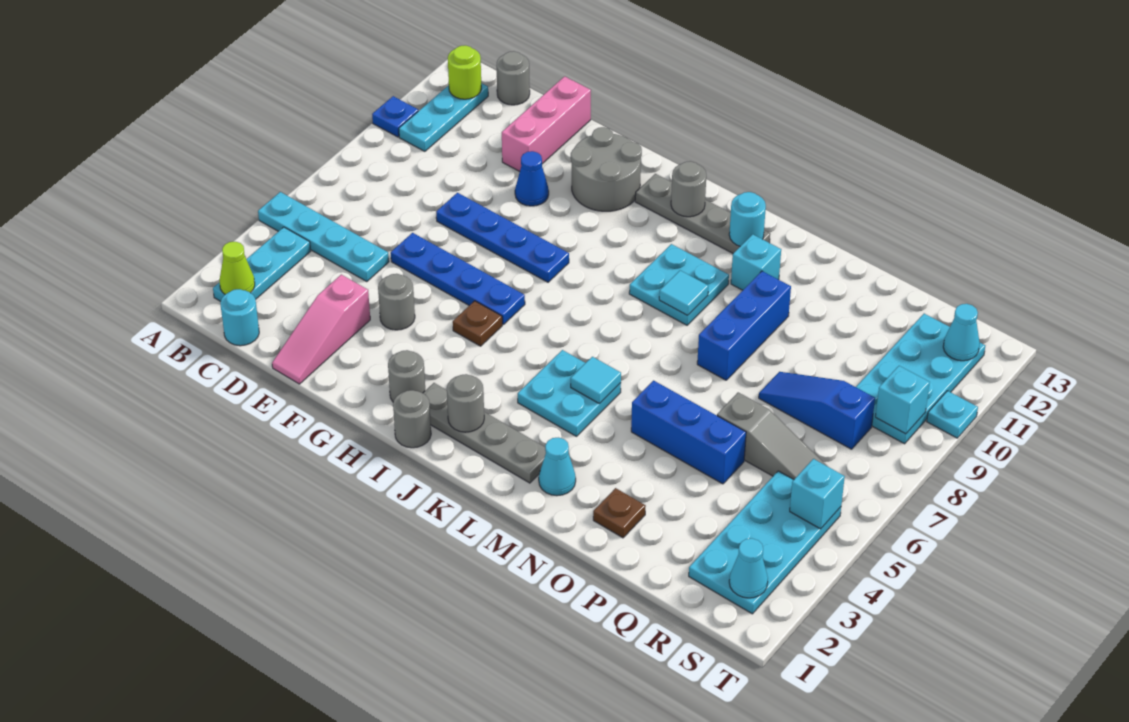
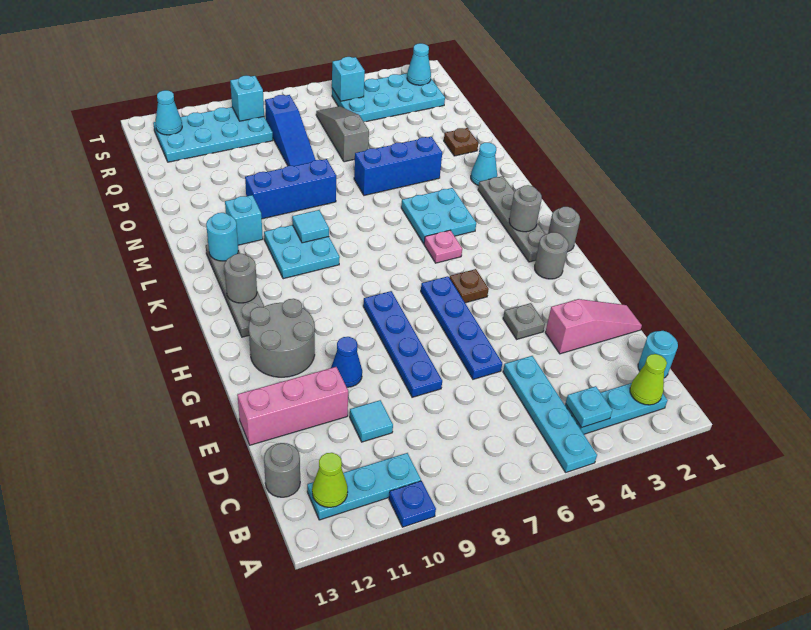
lime round brick B12 level 2 -> lime cone B12 level 2
grey round brick F4 level 1 -> grey plate F4 level 1
none -> pink plate J5 level 1
cyan tile L5 level 2 -> cyan tile D10 level 1
blue brick N5:P5 level 1 -> blue brick N4:N6 level 1
cyan plate T10 level 1 -> cyan plate B4 level 2

